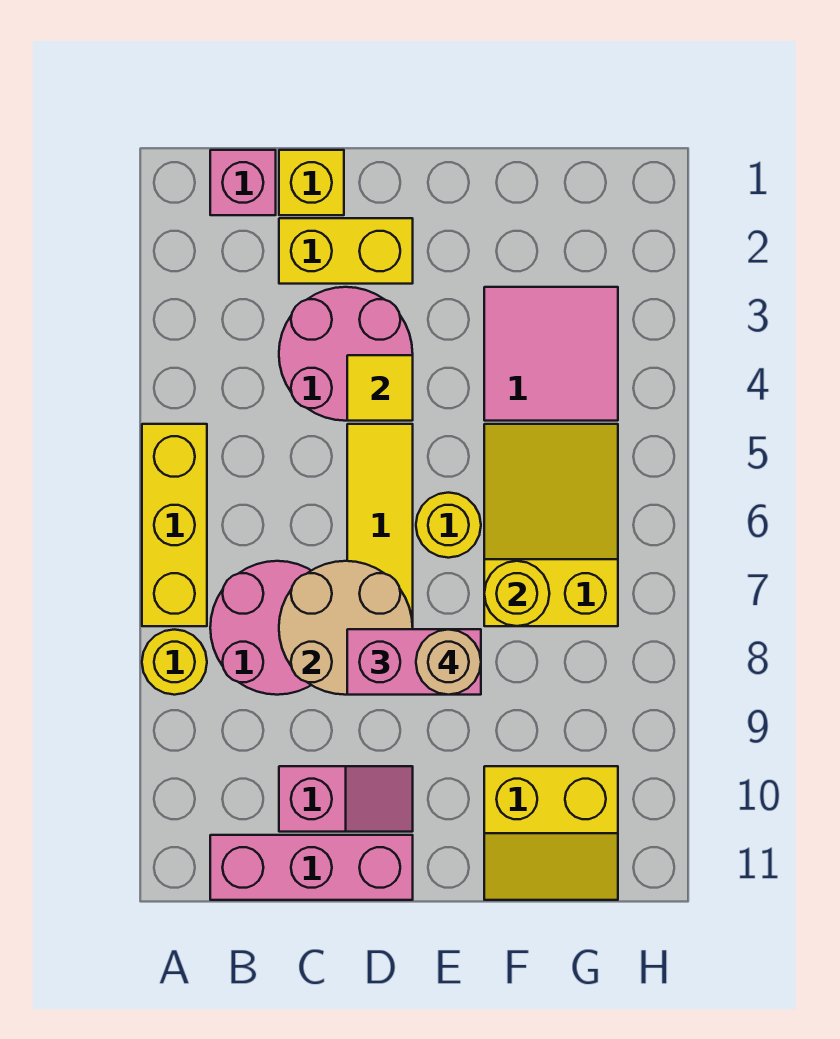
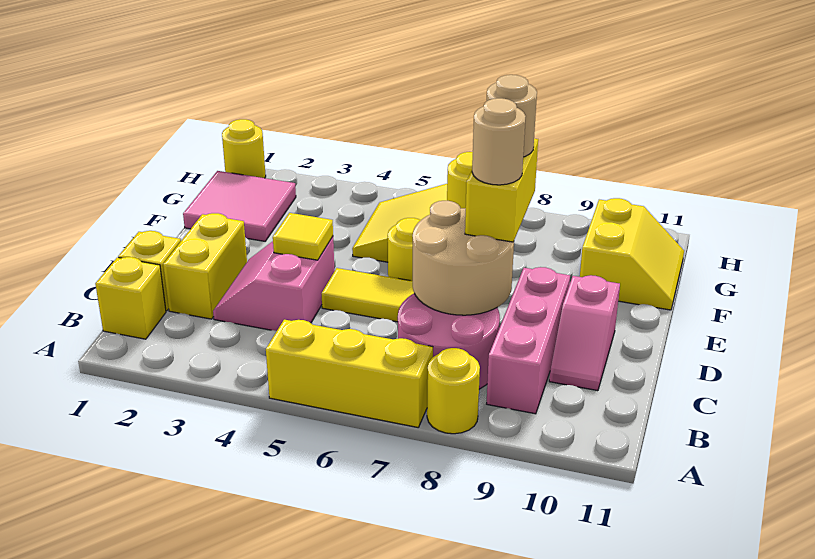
pink brick B1 level 1 -> yellow brick B1 level 1
pink brick B11:D11 level 1 -> pink brick B9:D9 level 1
pink round brick C3:D4 level 1 -> pink slope C3:D4 level 1 top 4
pink slope C10:D10 level 1 top C -> pink slope C10:D10 level 1 top D
pink brick D8:E8 level 3 -> yellow brick D8:E8 level 3
none -> tan round brick D8 level 4
pink tile F3:G4 level 1 -> pink tile F1:G2 level 1
none -> yellow round brick H1 level 1

